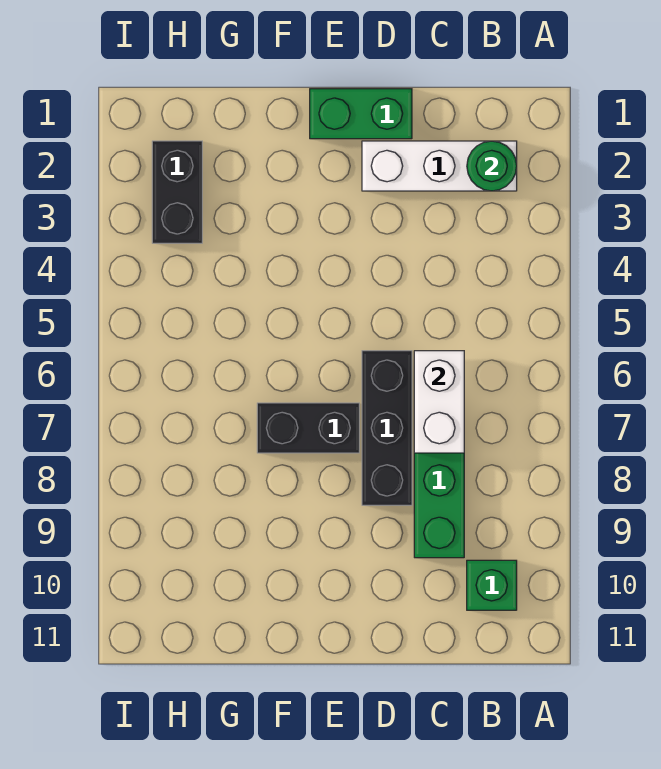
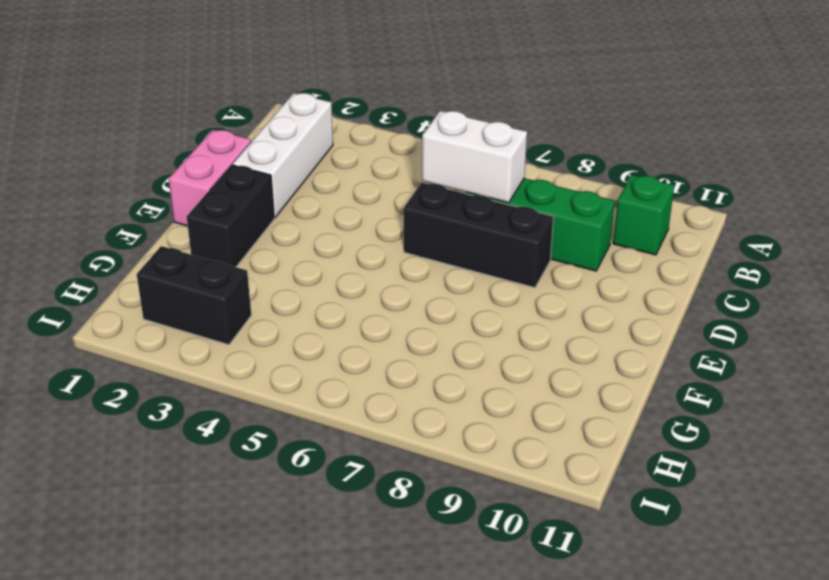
green round brick B2 level 2 -> none
green brick D1:E1 level 1 -> pink brick D1:E1 level 1
black brick E7:F7 level 1 -> black brick E2:F2 level 1

